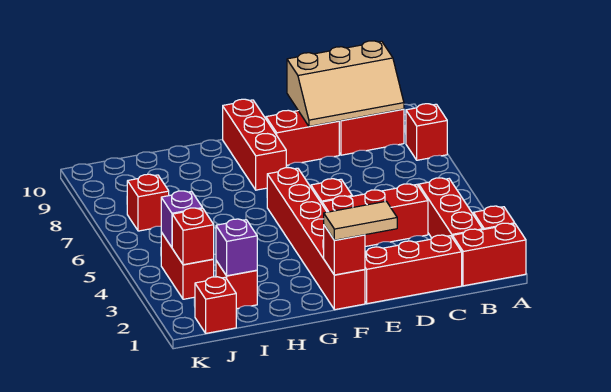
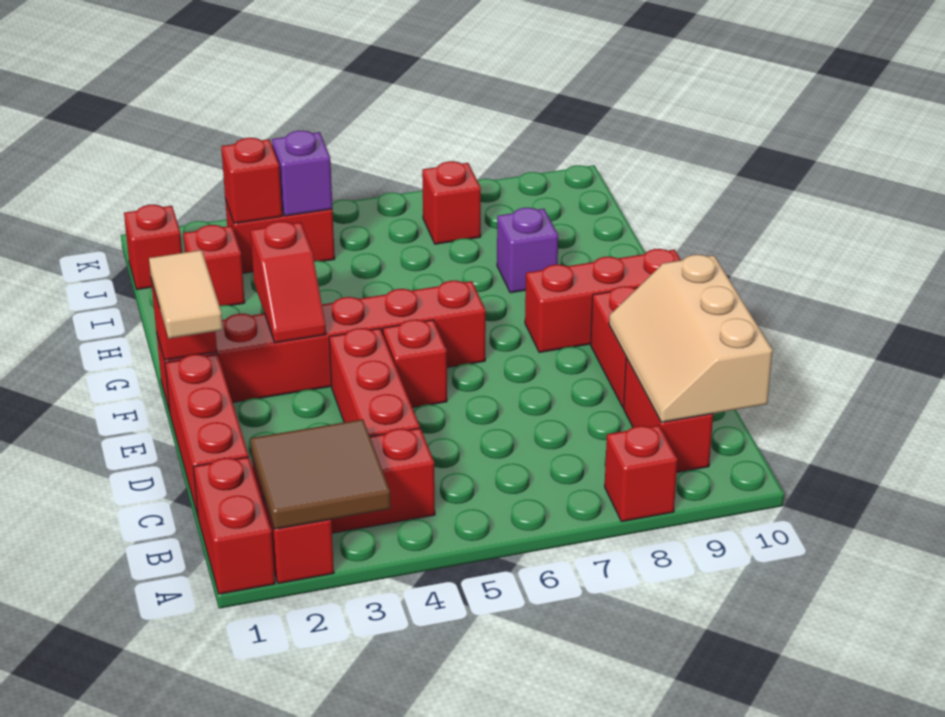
none -> brown tile A2:B3 level 2
none -> red slope F3:G3 level 2 top G
purple brick I2 level 2 -> purple brick H8 level 1

